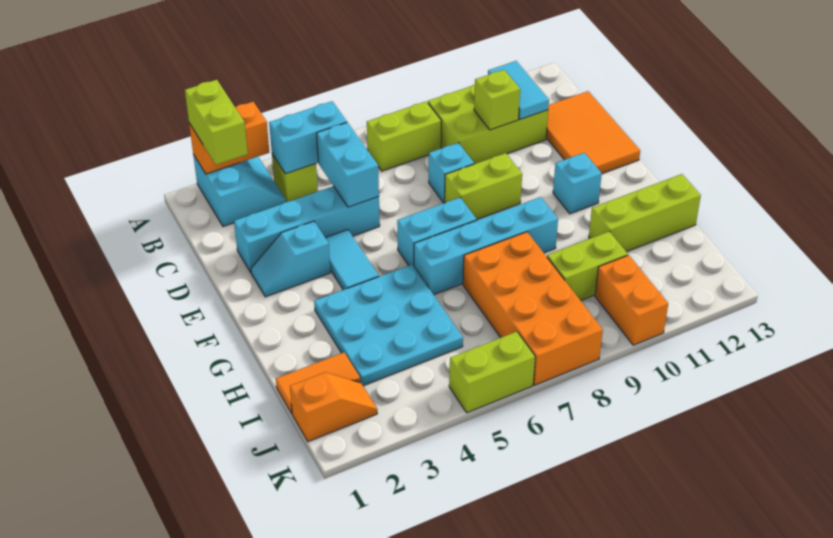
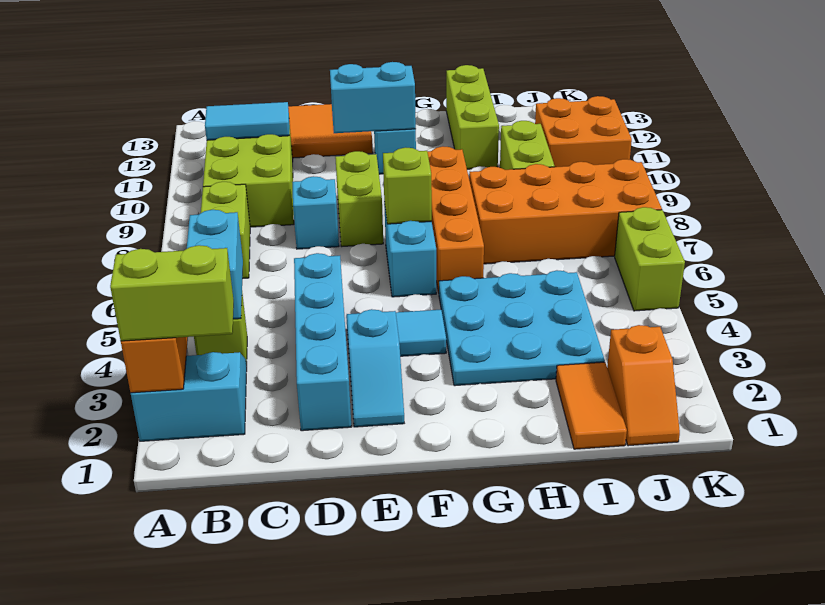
cyan brick C5:D5 level 2 -> cyan brick E11:F11 level 2
lime brick C10 level 2 -> lime brick F7 level 2
cyan brick G6:G9 level 1 -> orange brick G6:G9 level 1
orange slope J1:J2 level 1 top 1 -> orange slope J1:J2 level 1 top 2
orange brick J10:K10 level 1 -> orange brick J10:K11 level 1

